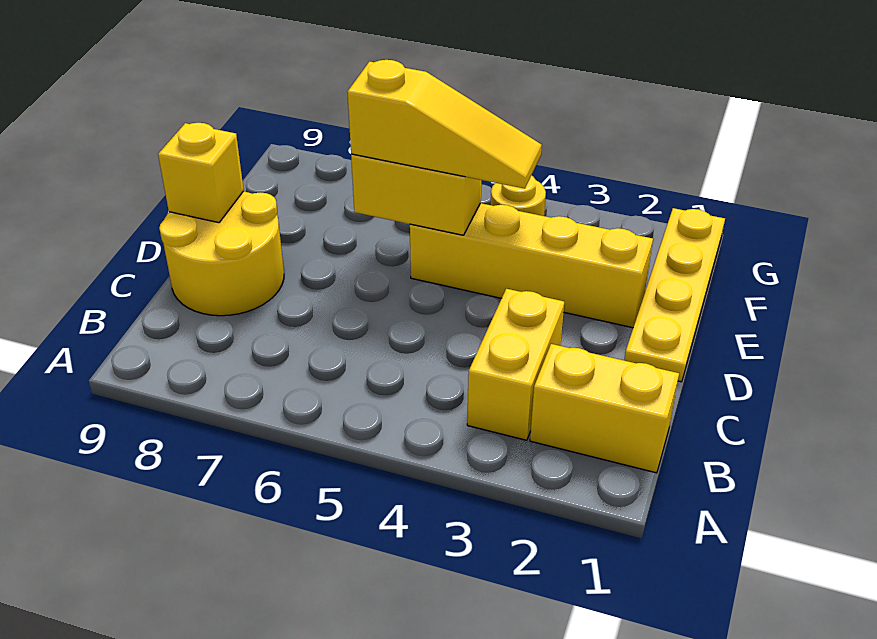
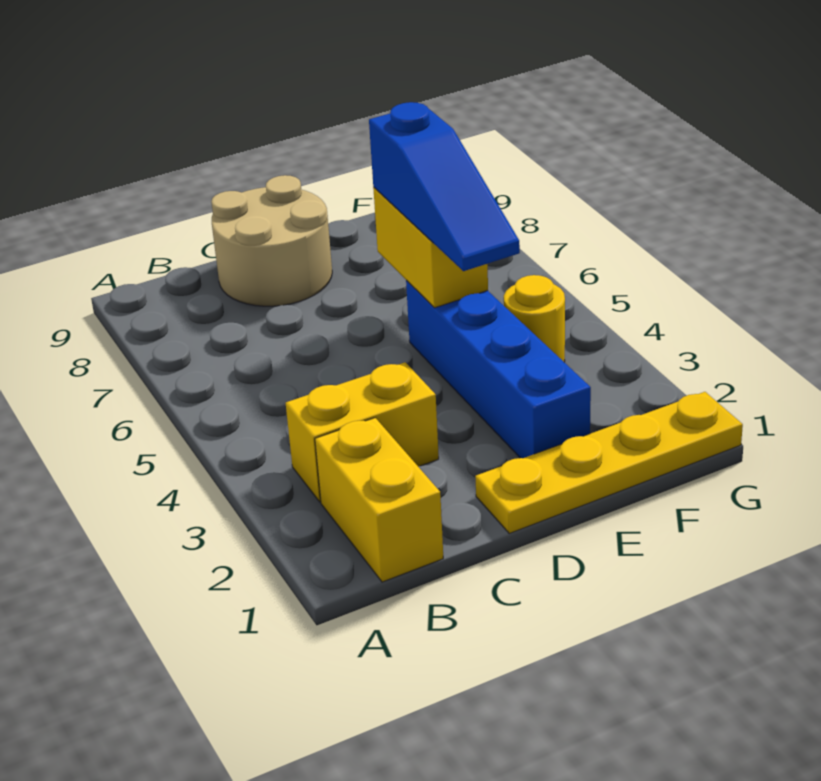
yellow round brick C8:D9 level 1 -> tan round brick C8:D9 level 1
yellow brick D9 level 2 -> none
yellow brick E2:E5 level 1 -> blue brick E2:E5 level 1
yellow slope E4:E6 level 3 top 6 -> blue slope E4:E6 level 3 top 6

